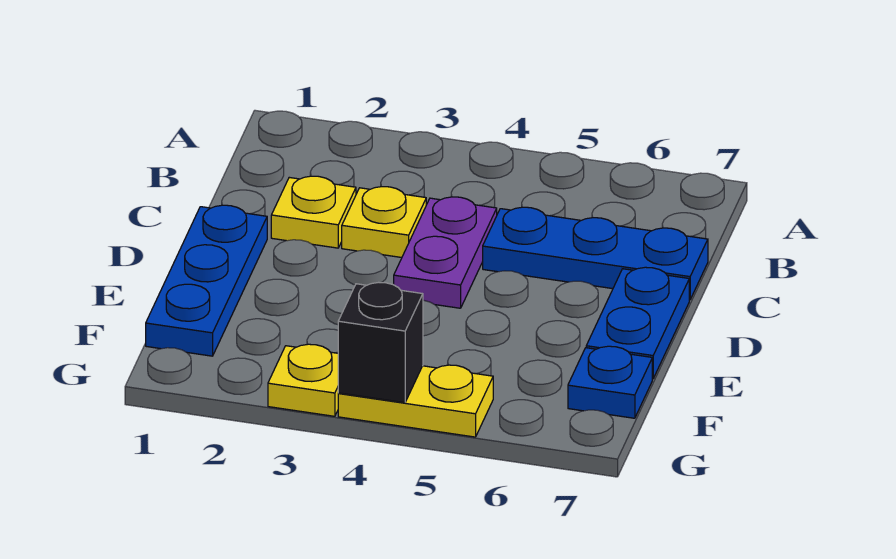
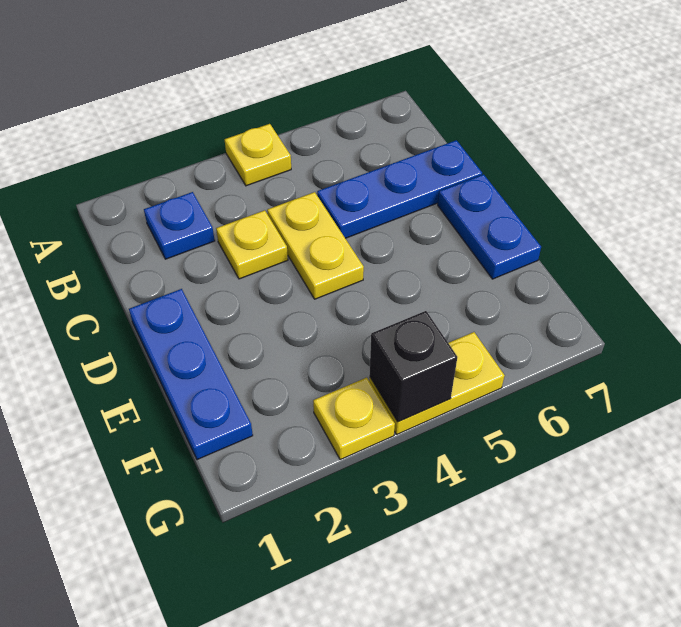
yellow plate C2 level 1 -> yellow plate A4 level 1
purple plate C4:D4 level 1 -> yellow plate C4:D4 level 1
blue plate F7 level 1 -> blue plate B2 level 1

